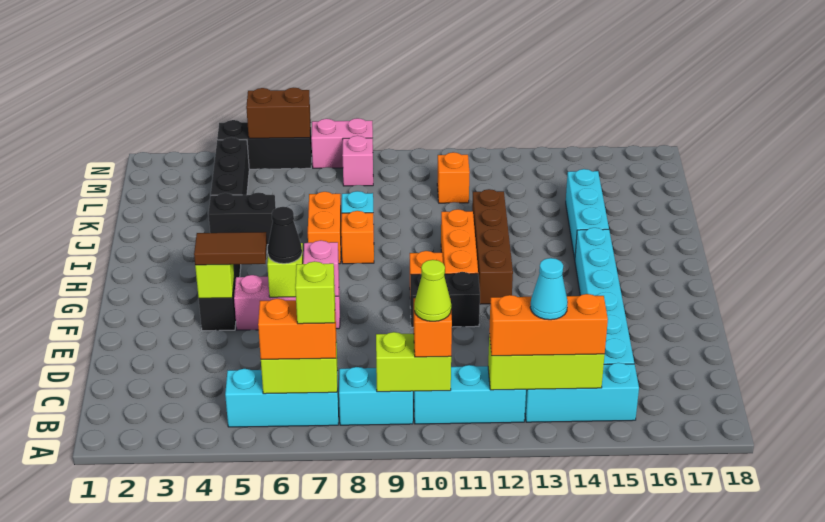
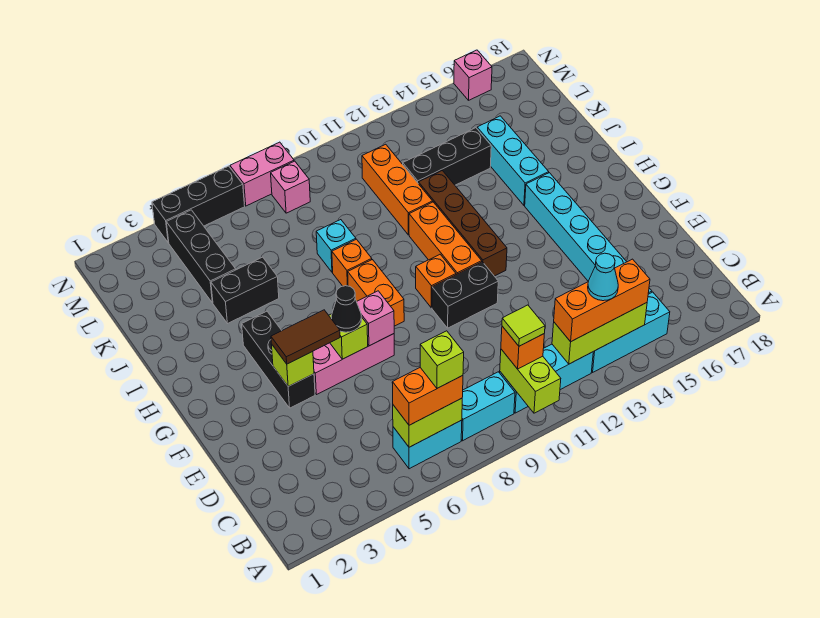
cyan brick B5:B7 level 1 -> cyan brick B6:B7 level 1
lime brick B9:B10 level 2 -> lime brick A10:B10 level 2
lime cone B10 level 4 -> lime tile B10 level 4
orange brick I7:J7 level 1 -> orange brick G8:H8 level 1
none -> black brick K12:K14 level 1
orange brick L11 level 1 -> orange brick J11:L11 level 1
brown brick N5:N6 level 2 -> none
none -> pink brick N16 level 1

